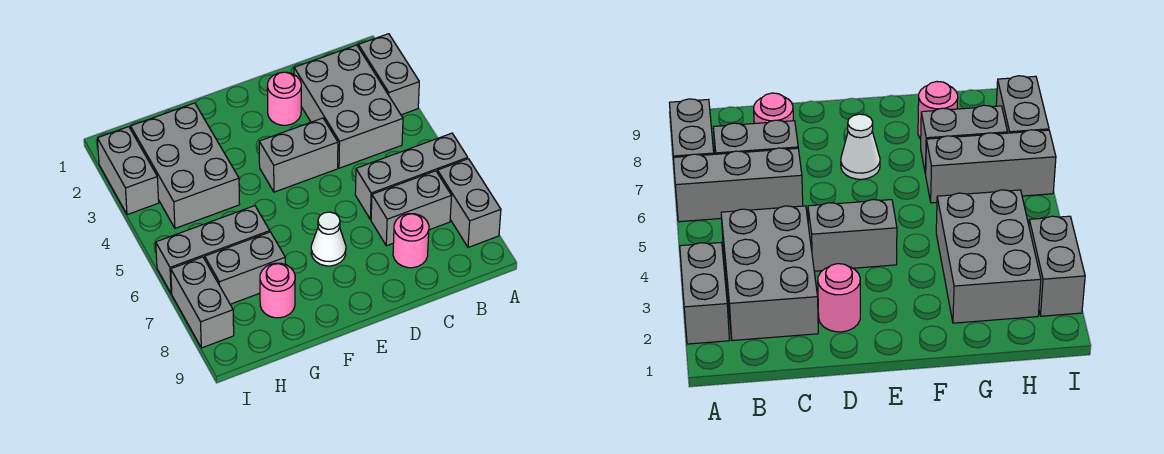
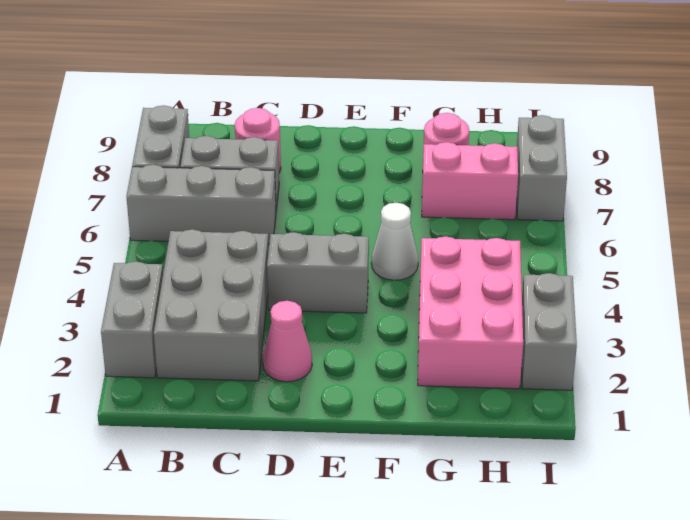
pink round brick D2 level 1 -> pink cone D2 level 1
white cone E7 level 1 -> white cone F5 level 1
grey brick G2:H4 level 1 -> pink brick G2:H4 level 1
grey brick G6:I6 level 1 -> none
grey brick G7:H7 level 1 -> pink brick G7:H7 level 1

